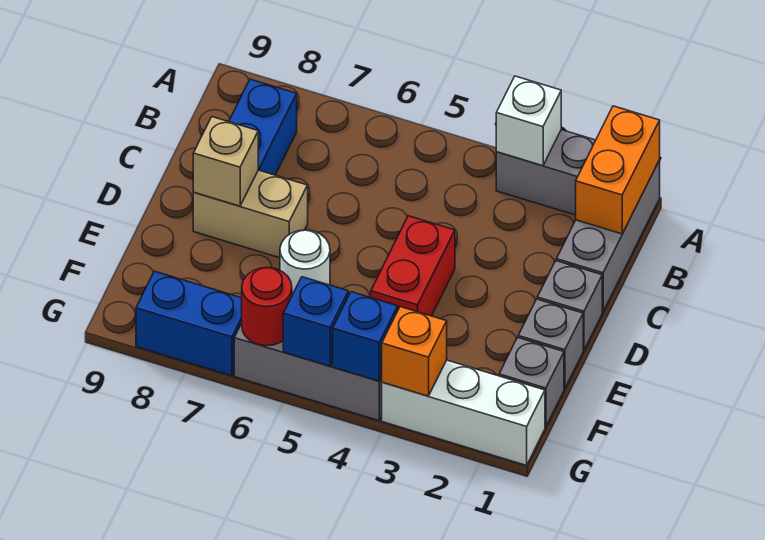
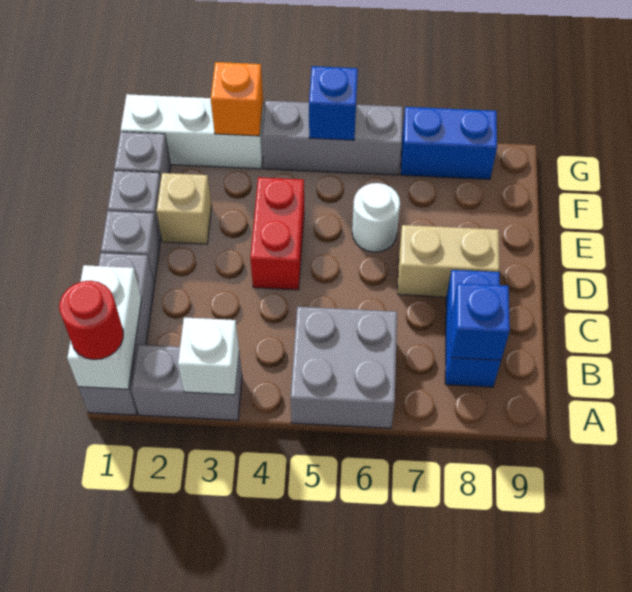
orange brick A1:B1 level 2 -> white brick A1:B1 level 2
none -> grey brick A5:B6 level 1
tan brick D8 level 2 -> tan brick E2 level 1
blue brick G4 level 2 -> blue brick B8 level 2
red round brick G6 level 2 -> red round brick A1 level 3

